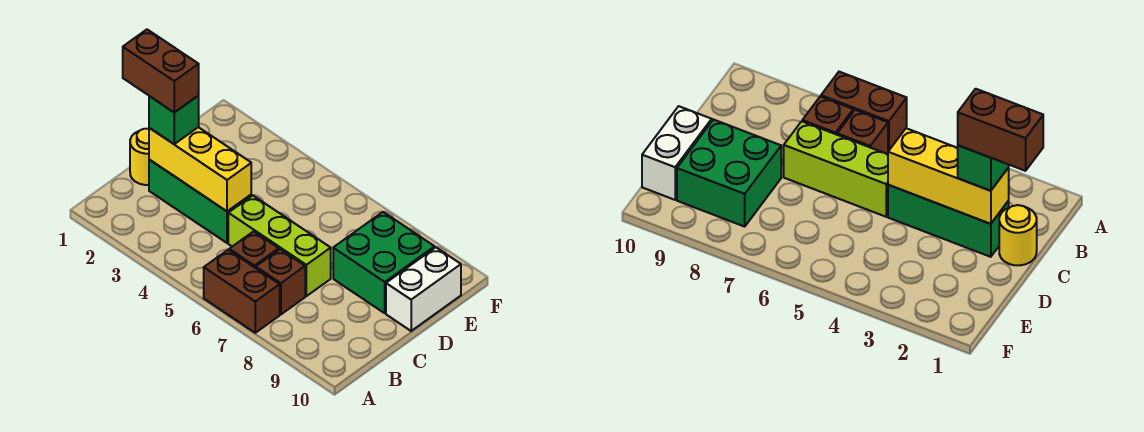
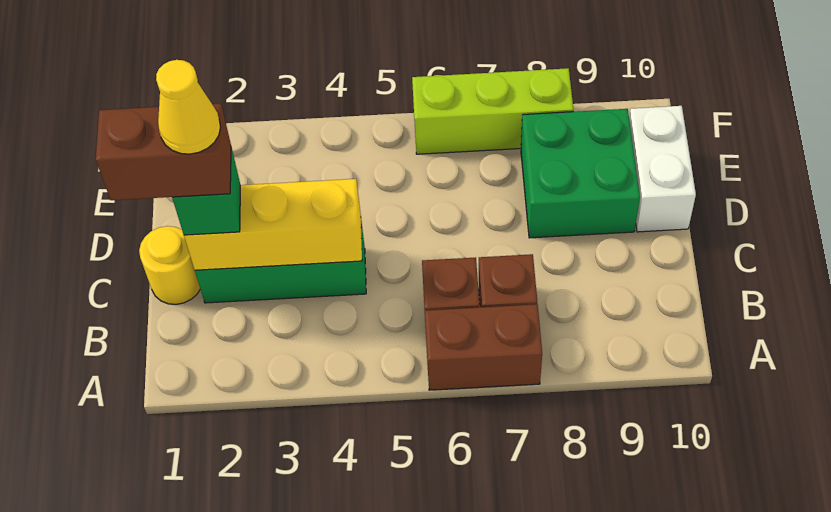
none -> yellow cone C2 level 5
lime brick C5:C7 level 1 -> lime brick F6:F8 level 1

